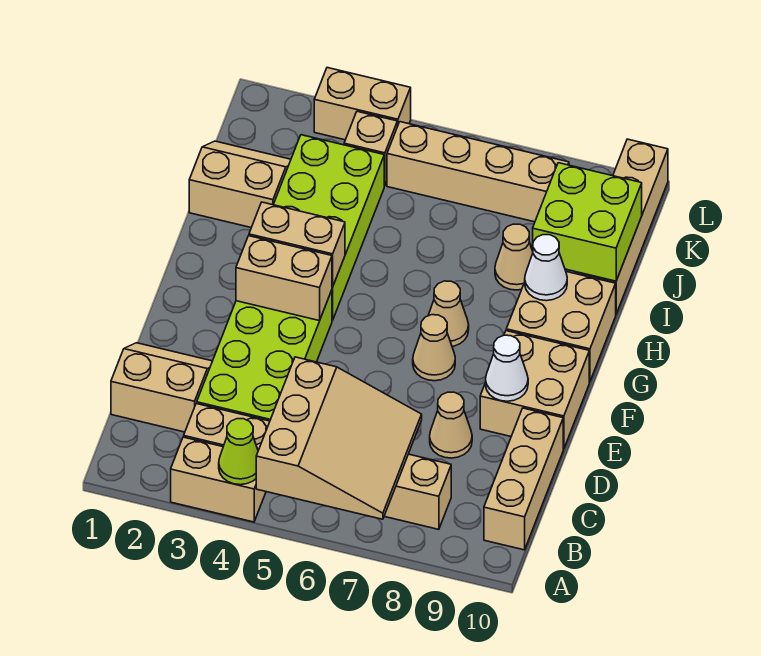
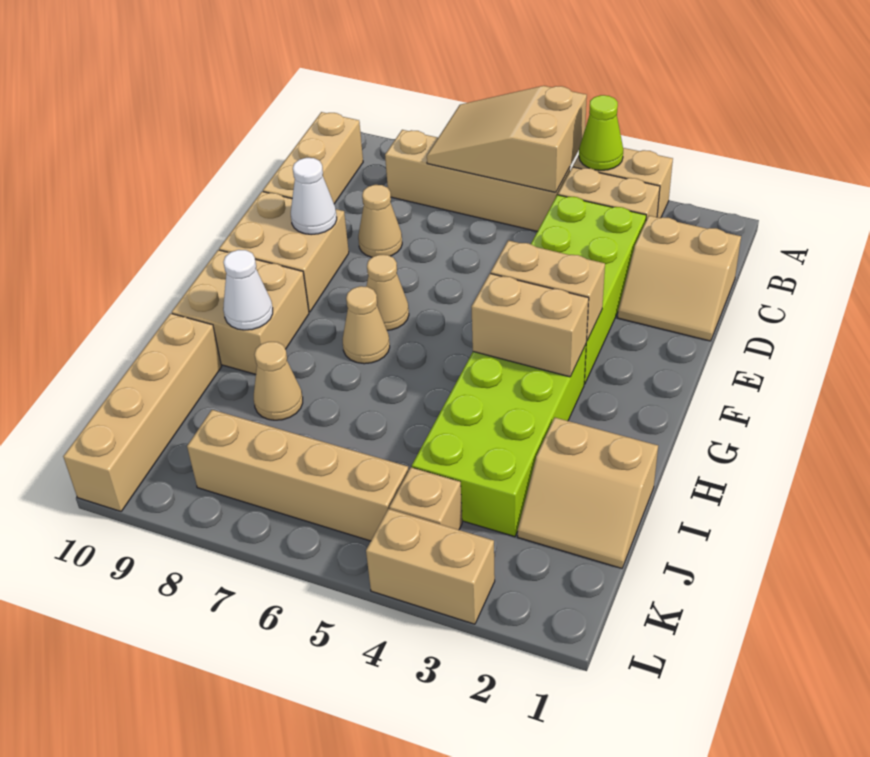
tan slope A5:C7 level 2 top 5 -> tan slope A5:B7 level 2 top 5
lime brick I9:J10 level 2 -> none

